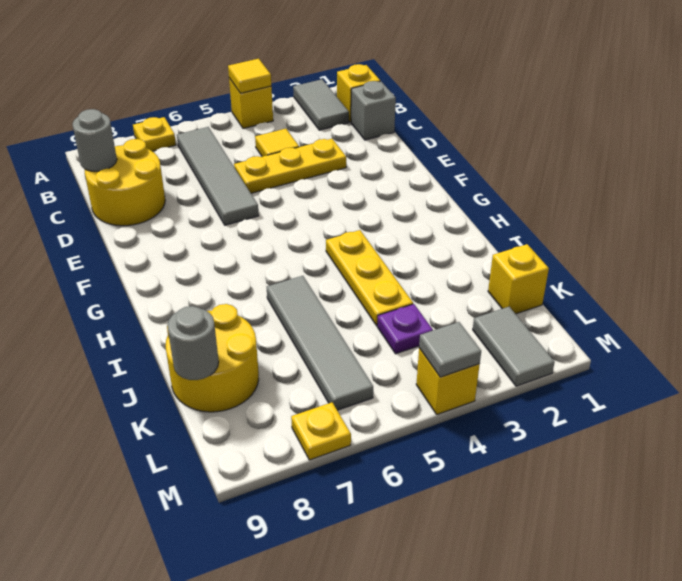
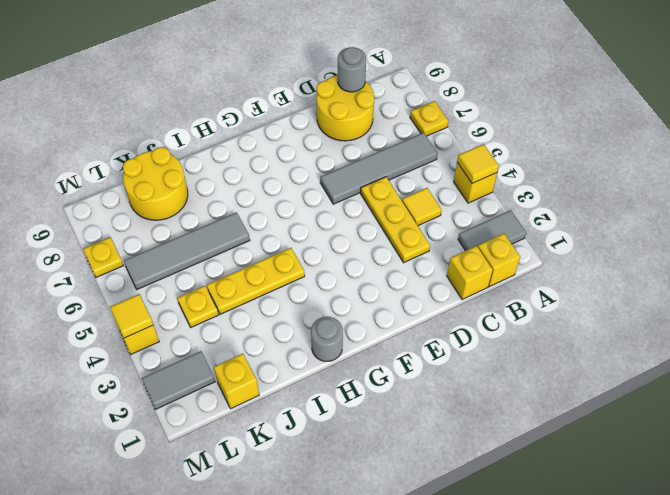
grey brick C1 level 1 -> yellow brick C1 level 1
purple plate K4 level 1 -> yellow plate K4 level 1
grey round brick K9 level 2 -> grey round brick H1 level 1
grey tile M4 level 2 -> yellow tile M4 level 2

